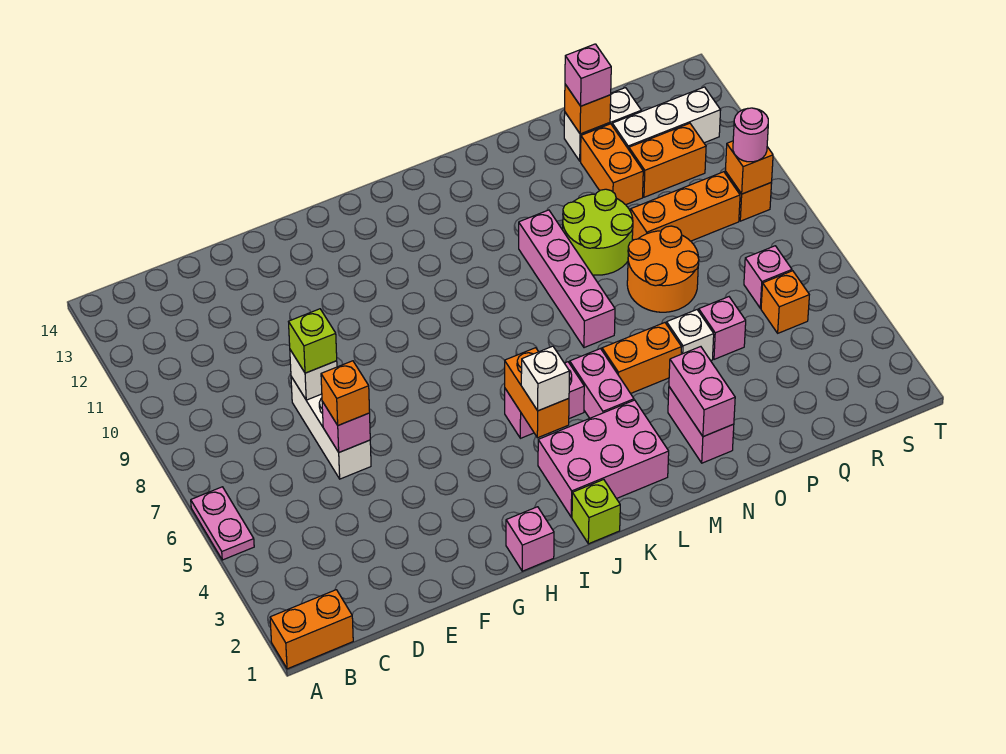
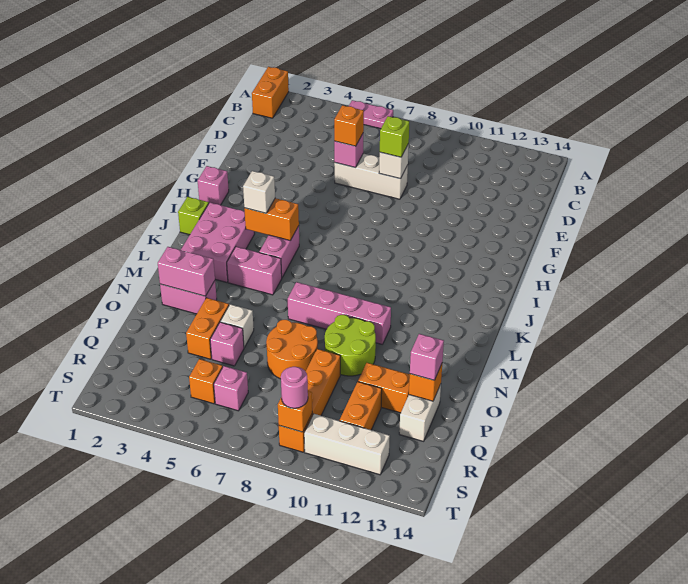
orange brick M5:N5 level 1 -> orange brick O4:P4 level 1
white brick Q12:S12 level 1 -> white brick S10:S12 level 1

